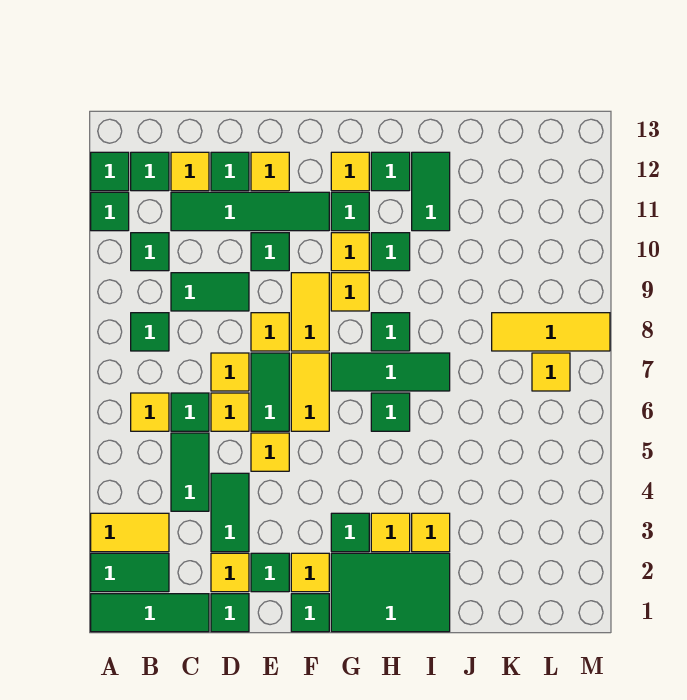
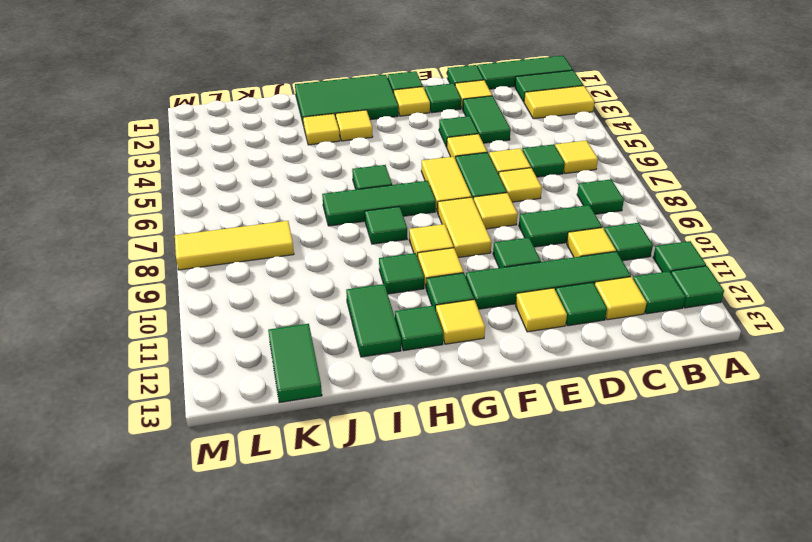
green tile C4:C5 level 1 -> green tile K12:K13 level 1
green tile G3 level 1 -> green tile E4 level 1
yellow tile L7 level 1 -> yellow tile C10 level 1

